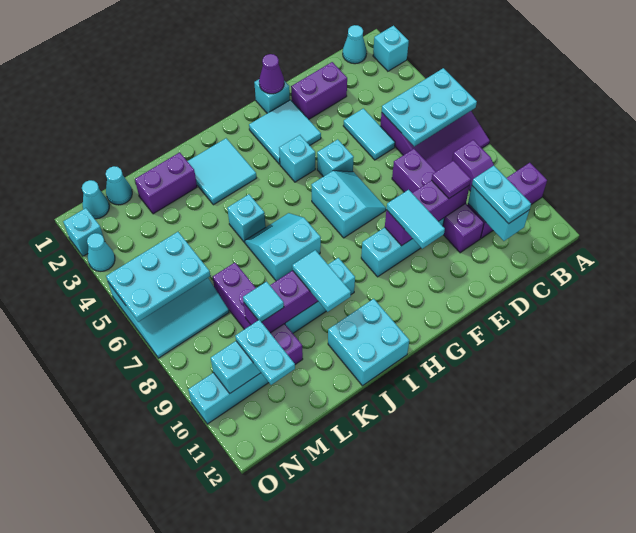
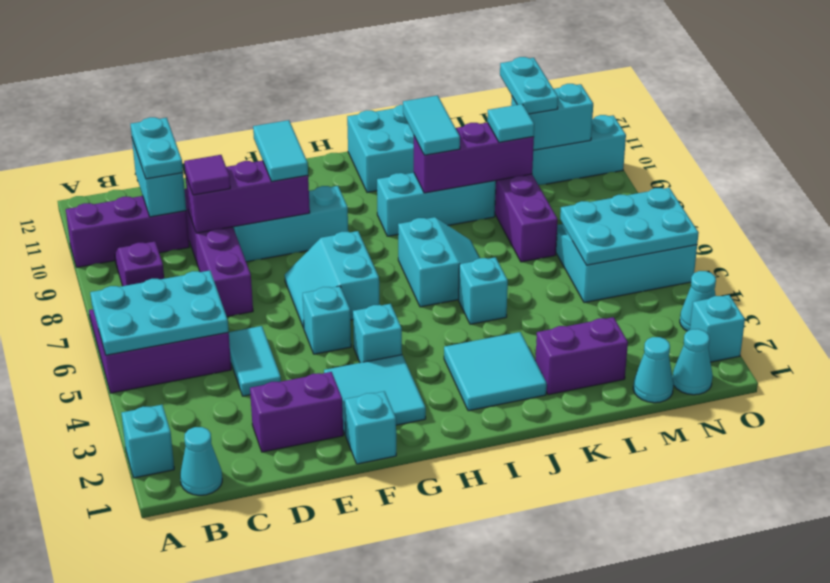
purple cone F1 level 2 -> none
cyan slope I6:J7 level 1 top 7 -> cyan slope I6:J7 level 1 top I

